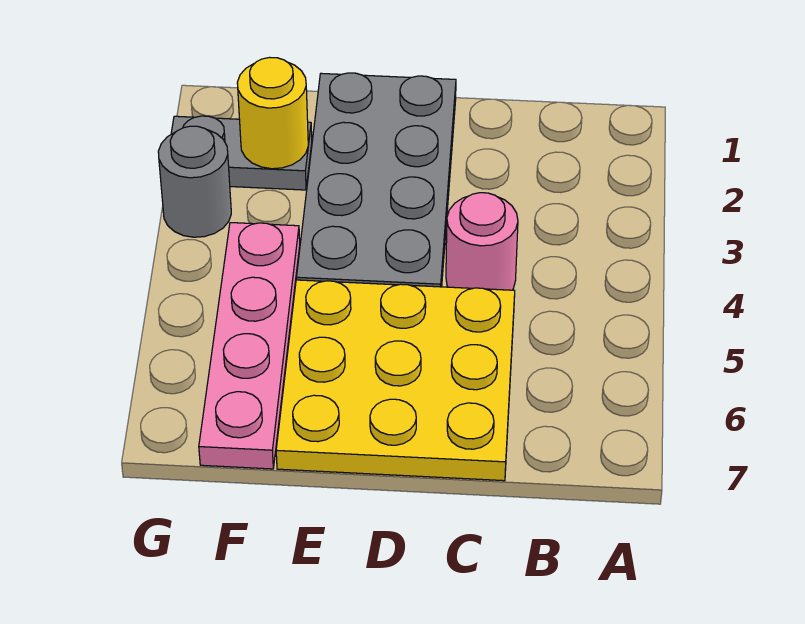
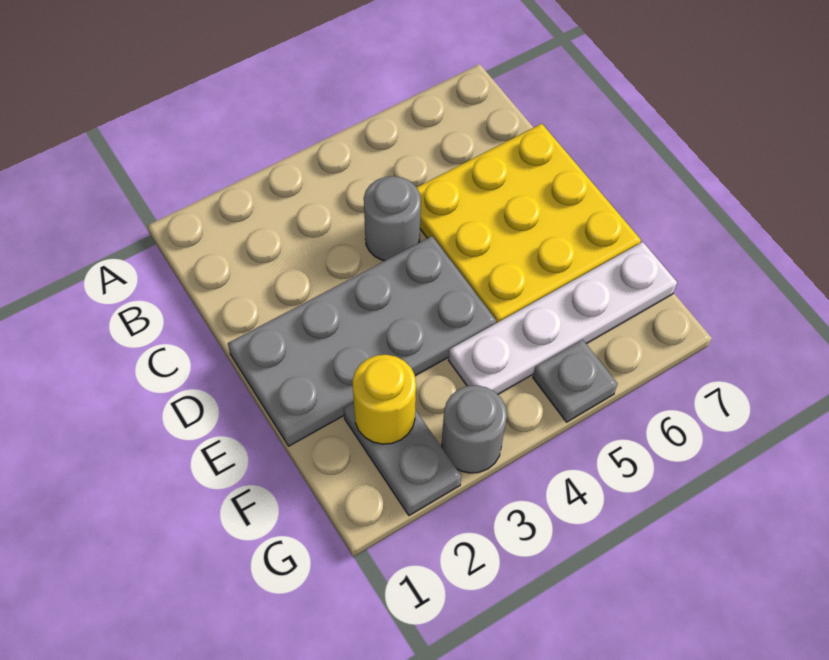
pink round brick C4 level 1 -> grey round brick C4 level 1
pink plate F4:F7 level 1 -> white plate F4:F7 level 1
none -> grey plate G5 level 1

